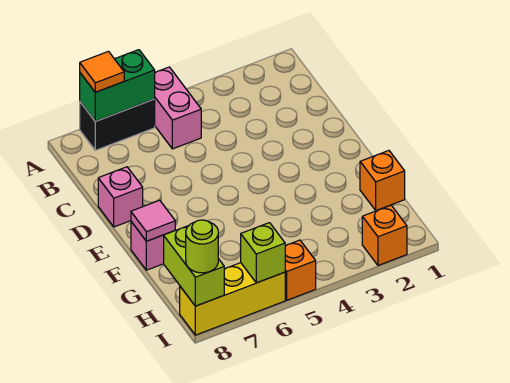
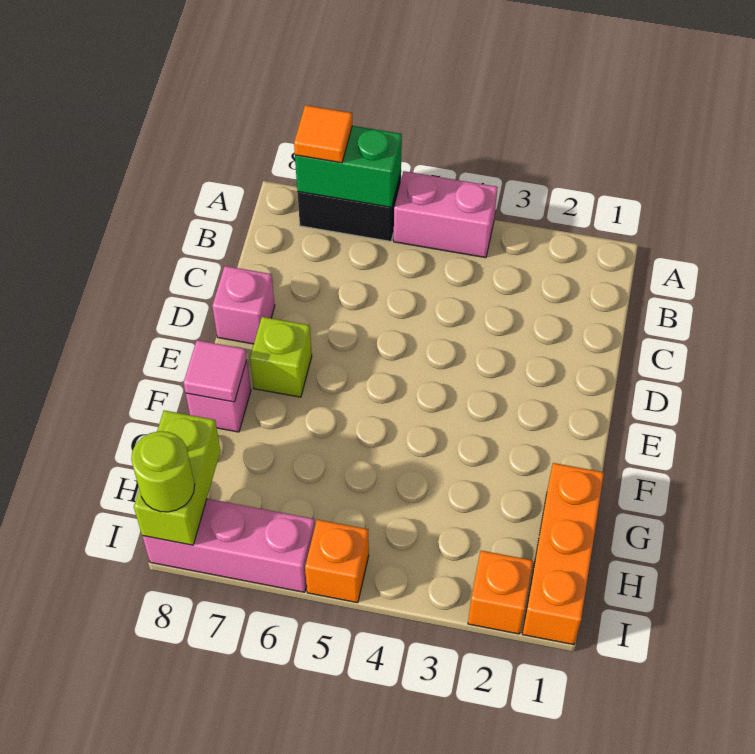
pink brick A5:B5 level 1 -> pink brick A4:A5 level 1
orange brick G1 level 1 -> orange brick G1:I1 level 1
yellow brick I6:I8 level 1 -> pink brick I6:I8 level 1
lime brick I6 level 2 -> lime brick E7 level 1

